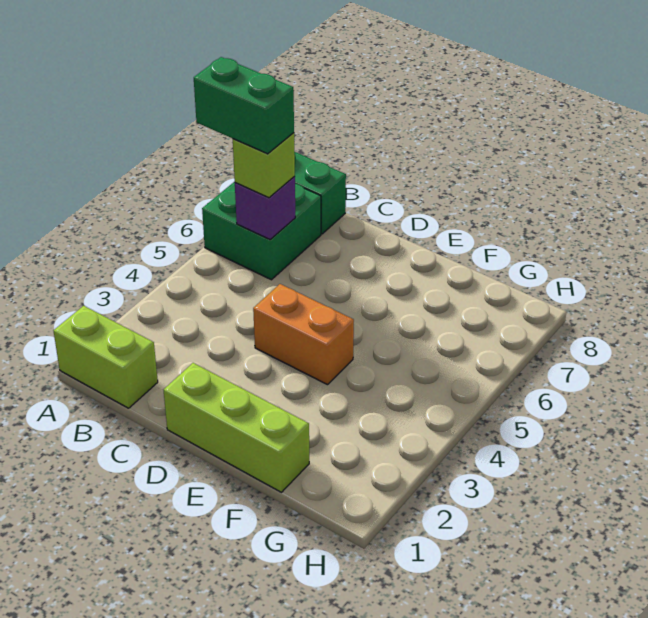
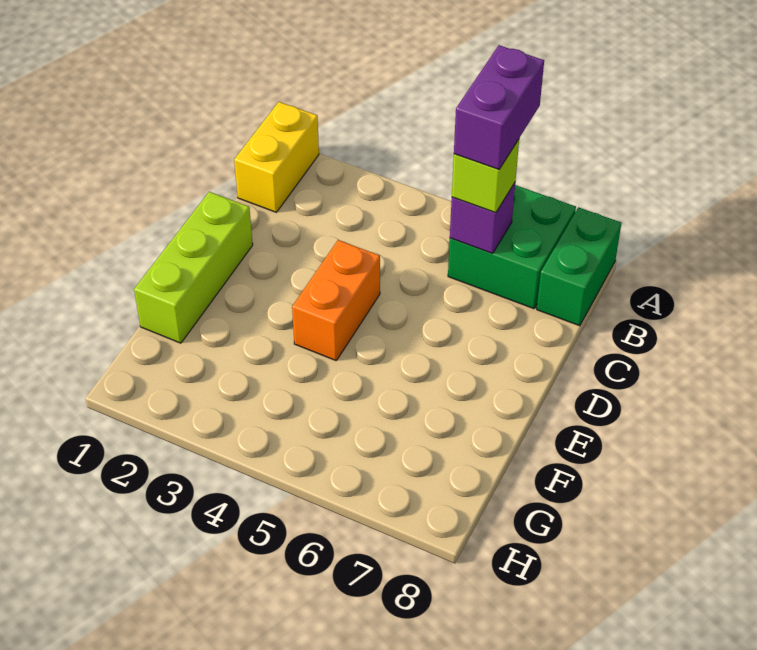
lime brick A1:B1 level 1 -> yellow brick A1:B1 level 1
green brick A6:B6 level 4 -> purple brick A6:B6 level 4

